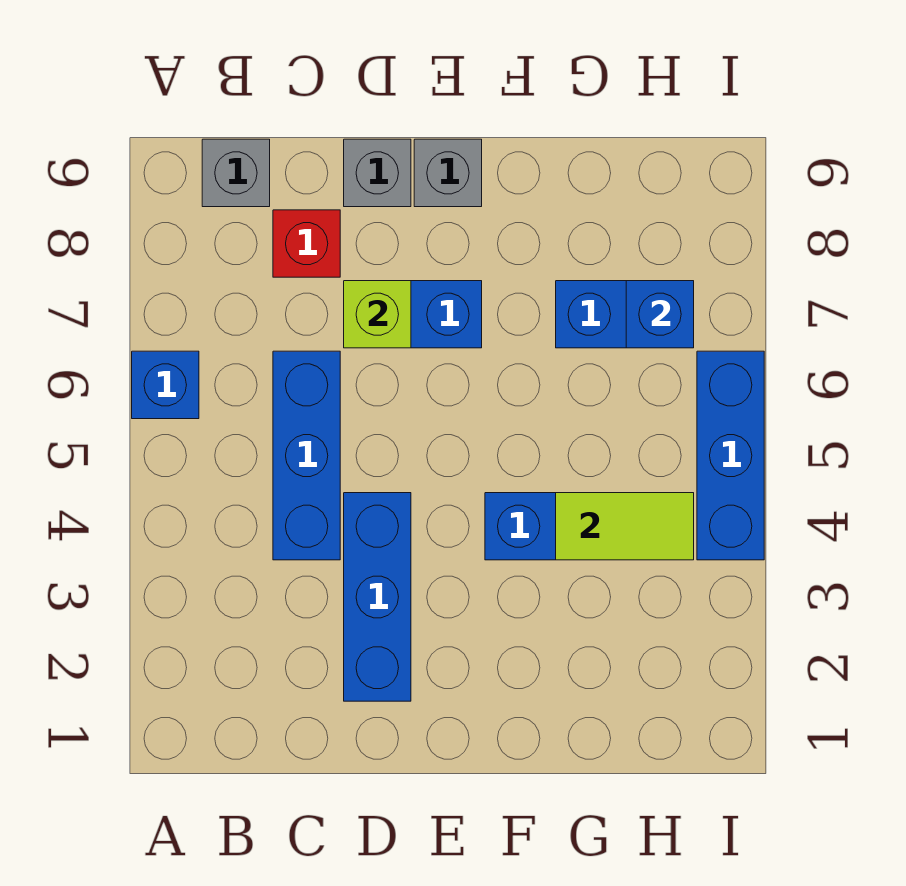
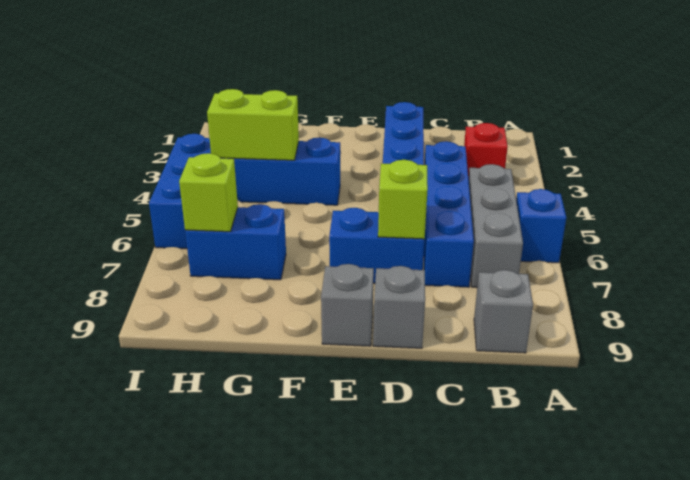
none -> grey brick B5:B7 level 1
blue brick C4:C6 level 1 -> blue brick C4:C7 level 1
red brick C8 level 1 -> red brick B3 level 1
lime tile G4:H4 level 2 -> lime brick G4:H4 level 2
blue brick H7 level 2 -> lime brick H7 level 2

